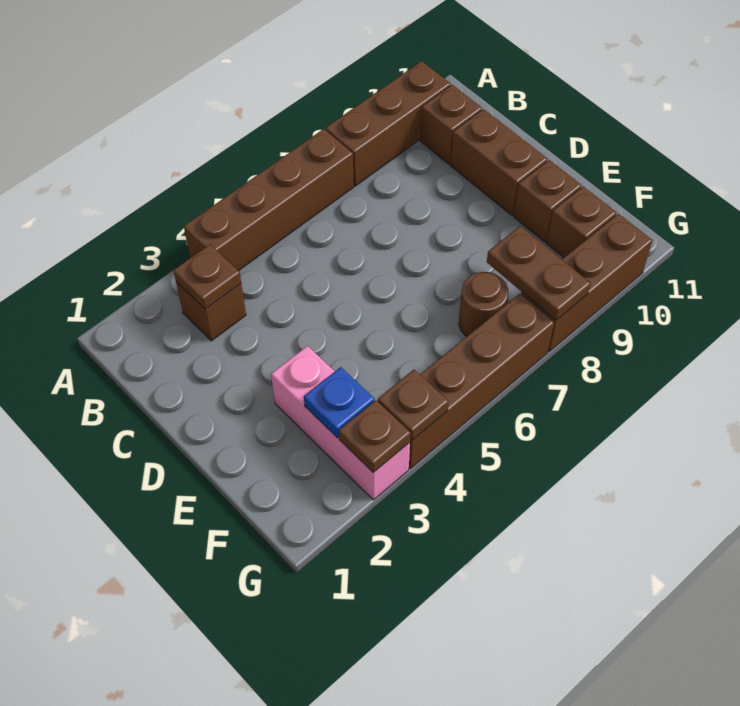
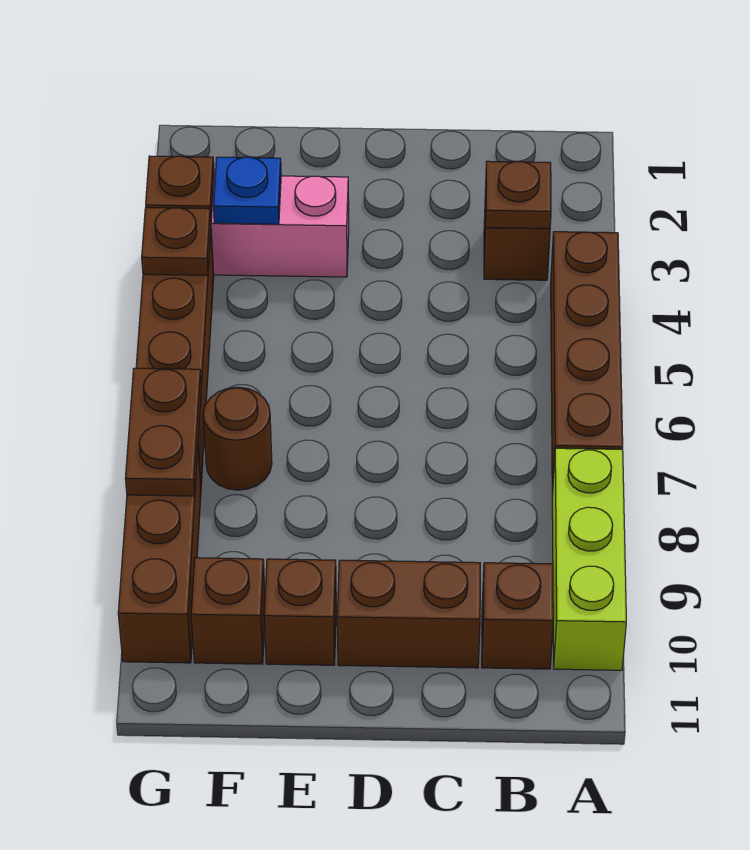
brown brick A8:A10 level 1 -> lime brick A8:A10 level 1
brown plate F8:G8 level 2 -> brown plate G7:G8 level 2

